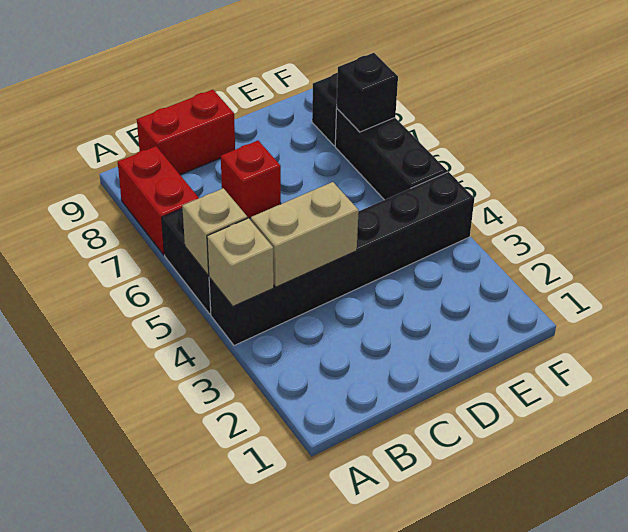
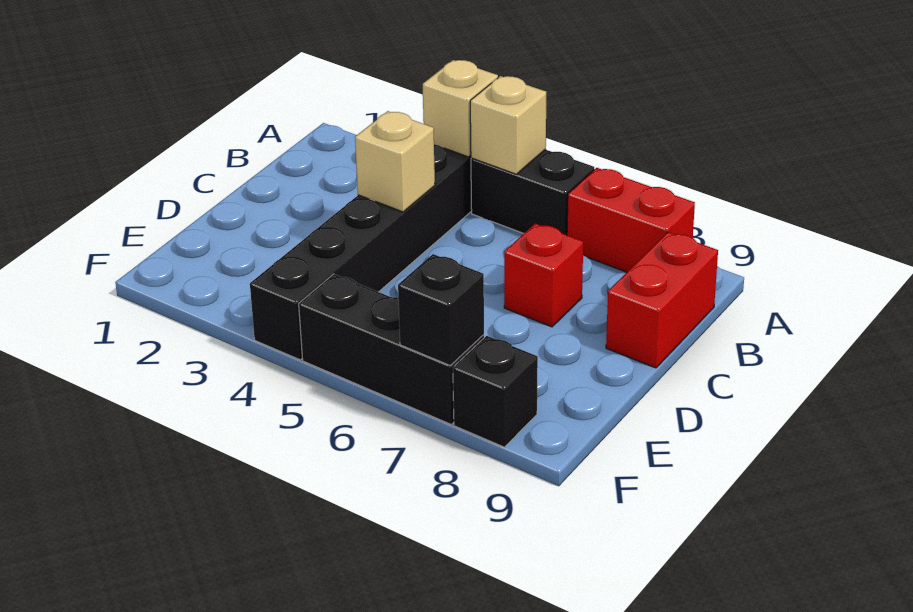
tan brick B4:C4 level 2 -> tan brick C4 level 2

